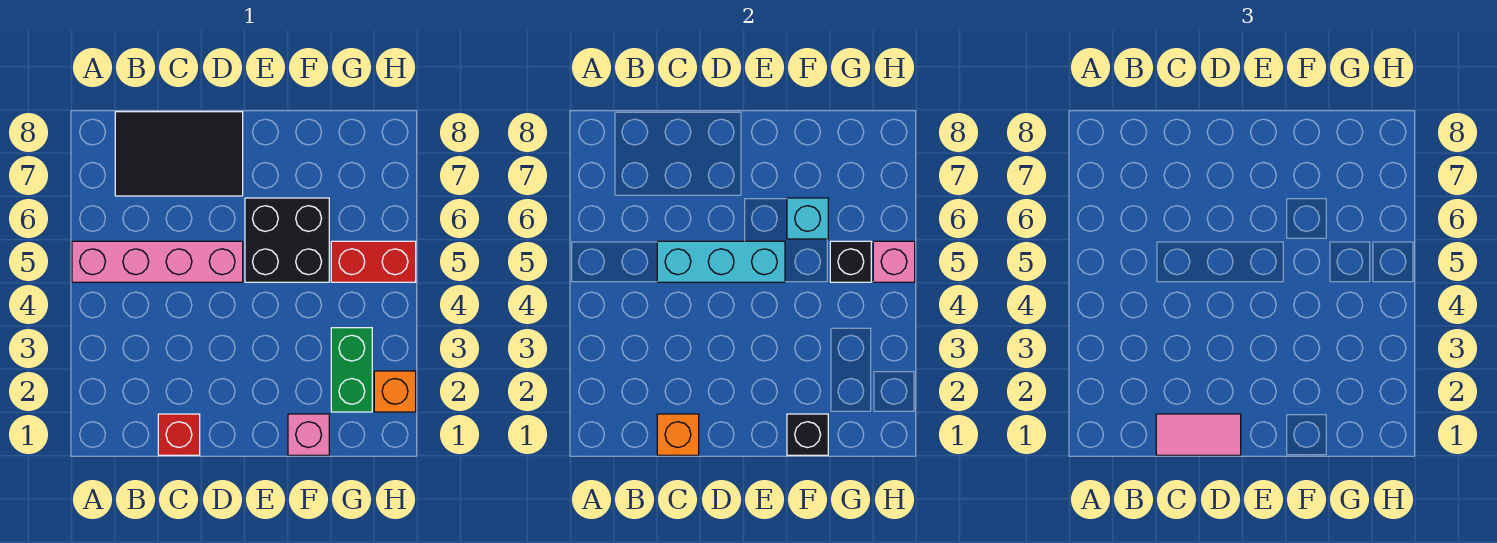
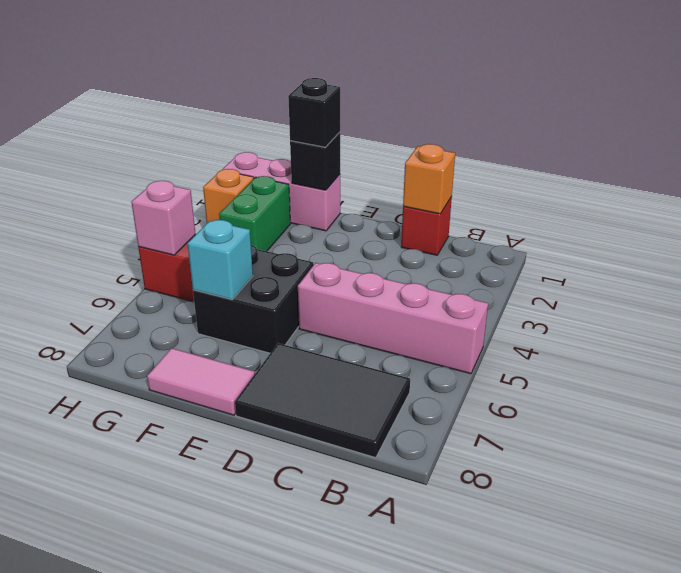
pink tile C1:D1 level 3 -> pink tile E8:F8 level 1
cyan brick C5:E5 level 2 -> none
pink brick F1 level 1 -> pink brick F1:H1 level 1
black brick G5 level 2 -> black brick F1 level 3

